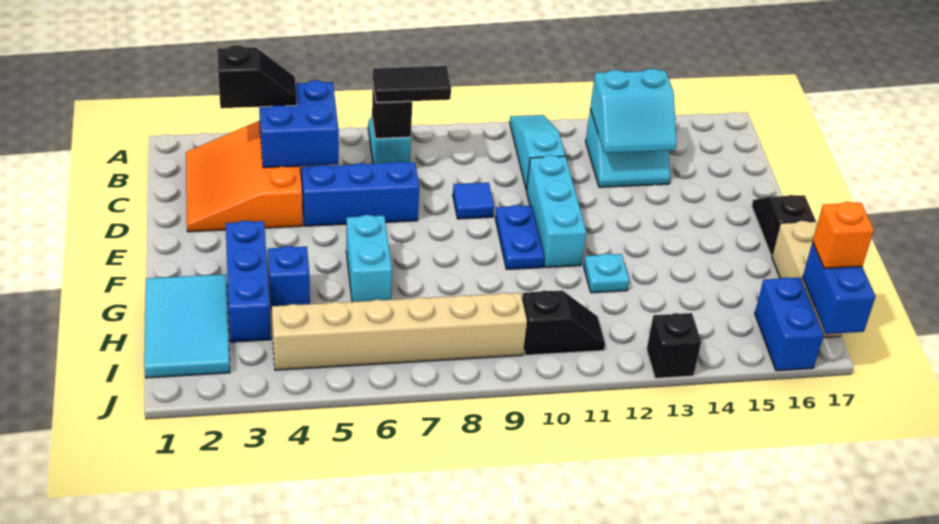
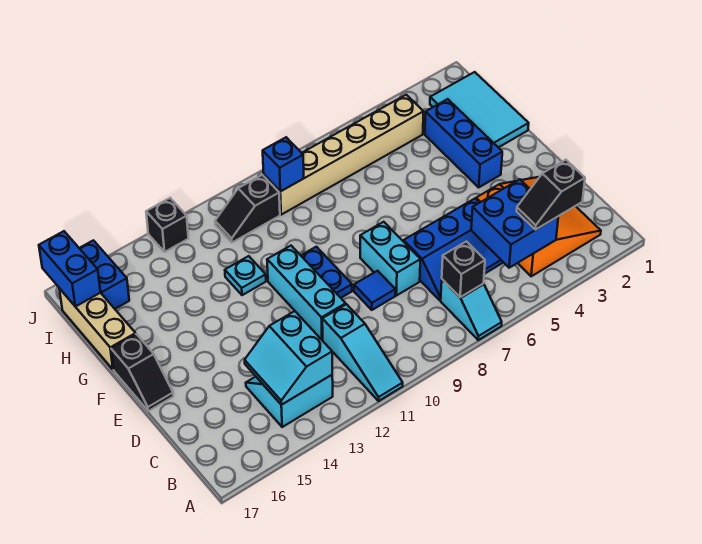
black tile B7:B8 level 3 -> none
cyan slope B13:C14 level 2 top B -> cyan slope B13:C14 level 2 top 13
cyan brick F6:G6 level 1 -> cyan brick D8:E8 level 1
blue brick G4 level 1 -> blue brick I9 level 2
orange brick I17 level 3 -> none

